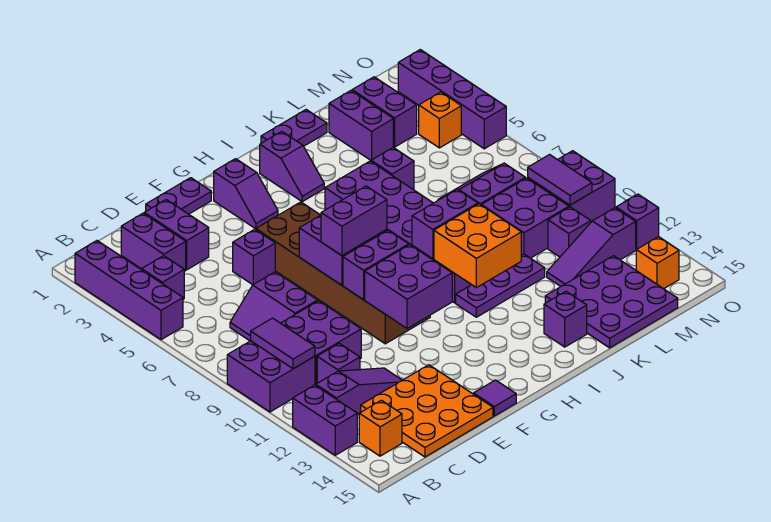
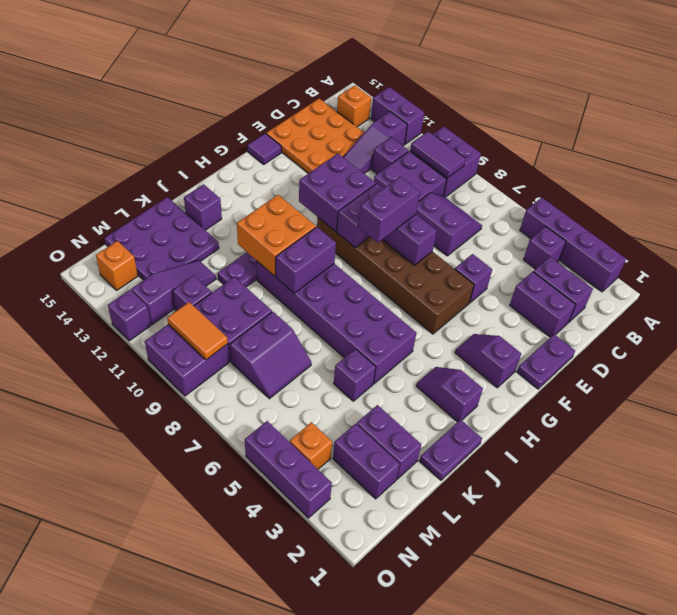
purple tile N9:N10 level 2 -> orange tile N9:N10 level 2
purple brick O2:O5 level 1 -> purple brick O3:O5 level 1

